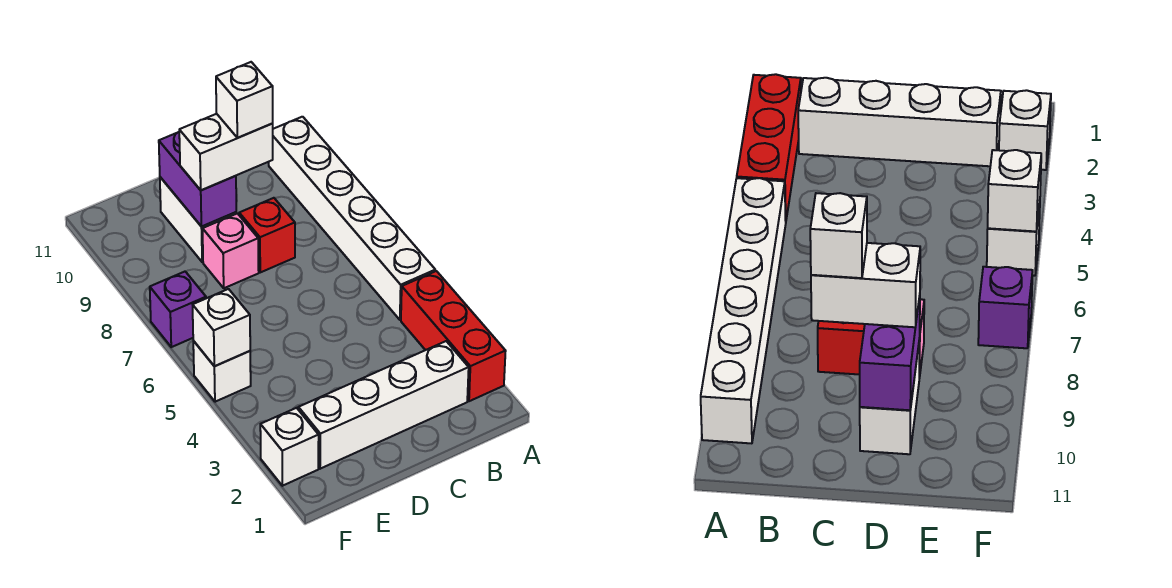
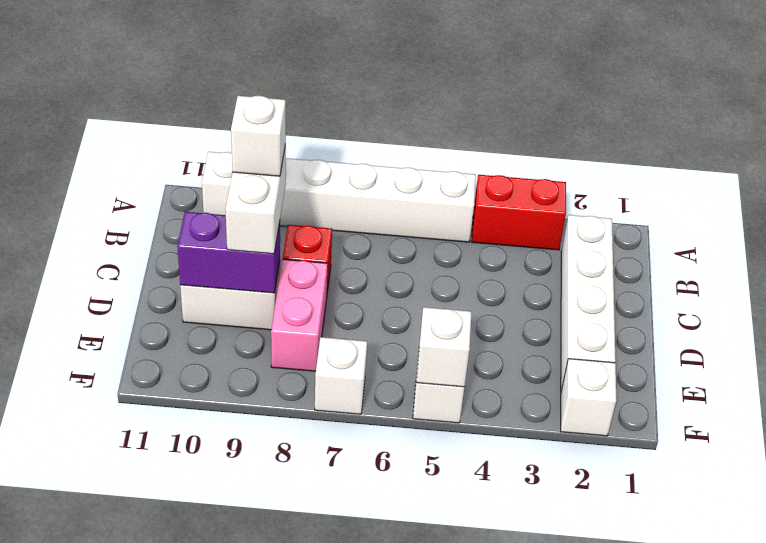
red brick A2:A4 level 1 -> red brick A3:A4 level 1
pink brick D8 level 1 -> pink brick D8:E8 level 1
purple brick F7 level 1 -> white brick F7 level 1

